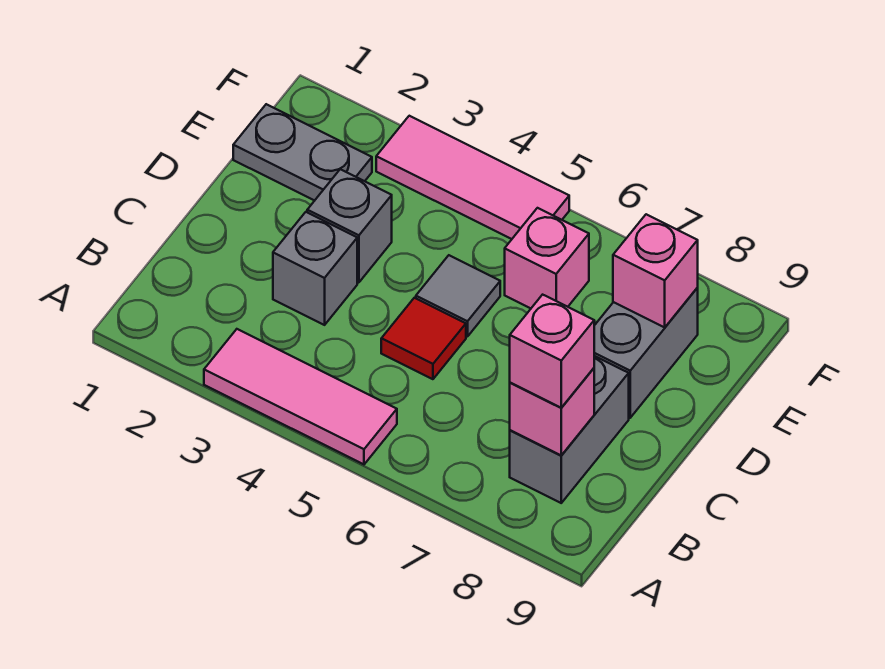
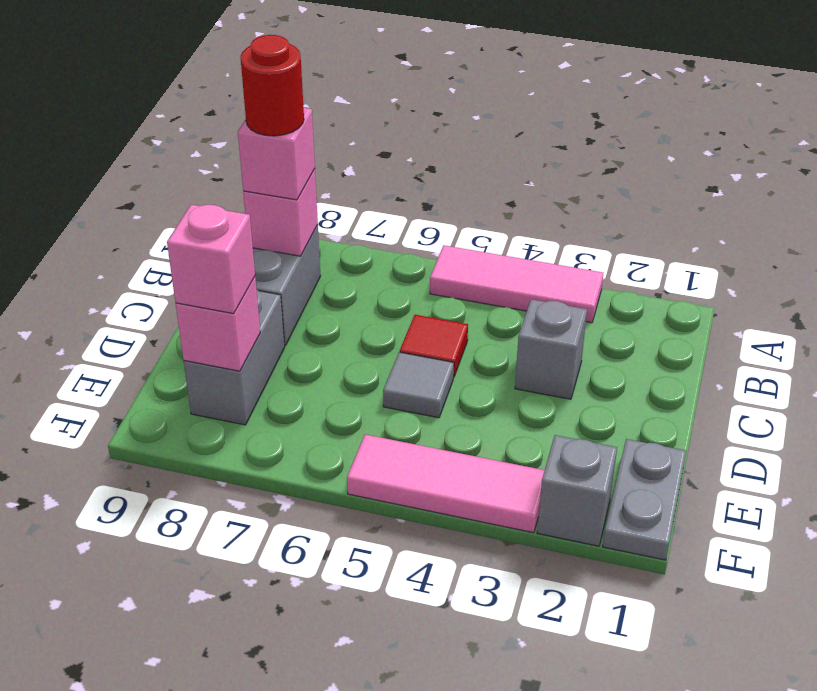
none -> red round brick B8 level 4
grey brick D3 level 1 -> grey brick F2 level 1
grey plate E1:E2 level 1 -> grey plate E1:F1 level 1
pink brick E6 level 1 -> pink brick E8 level 3

